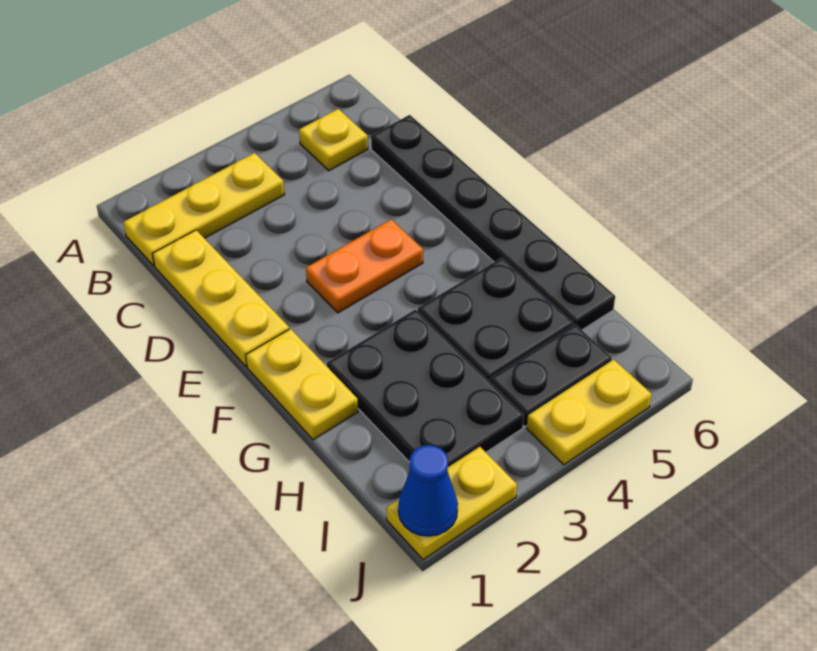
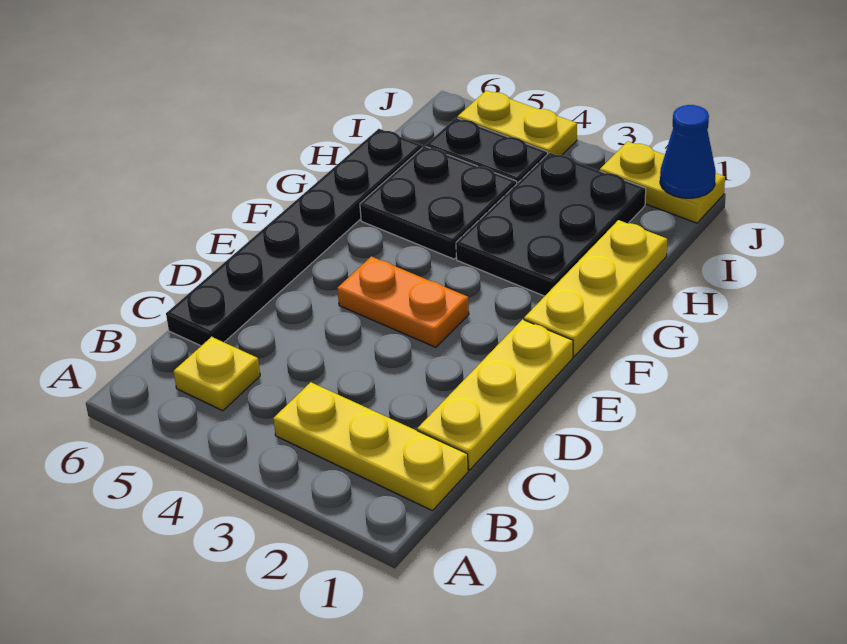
yellow plate F1:G1 level 1 -> yellow plate F1:H1 level 1

